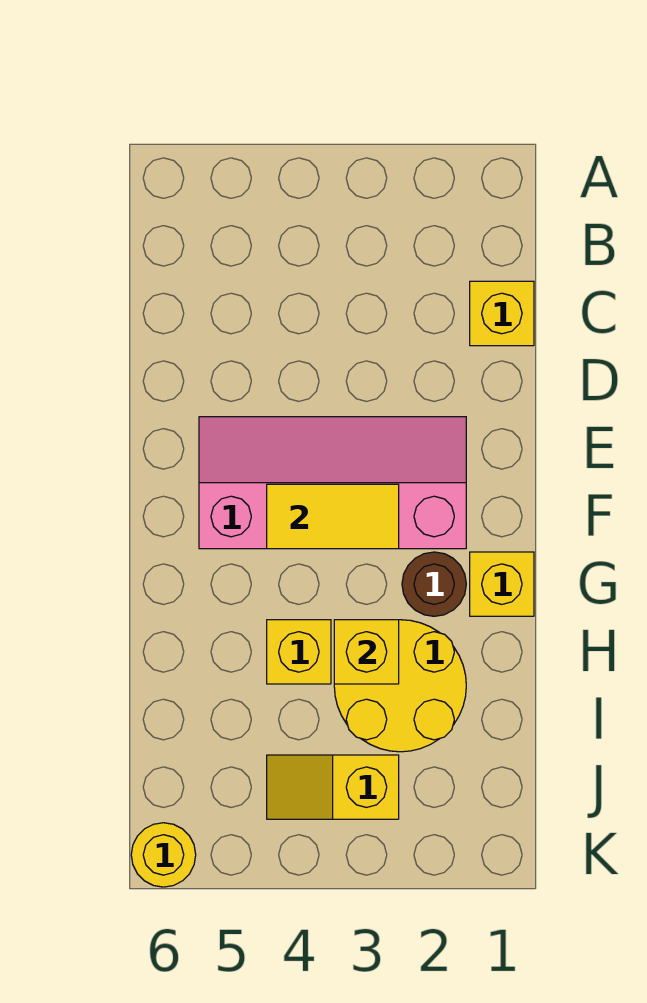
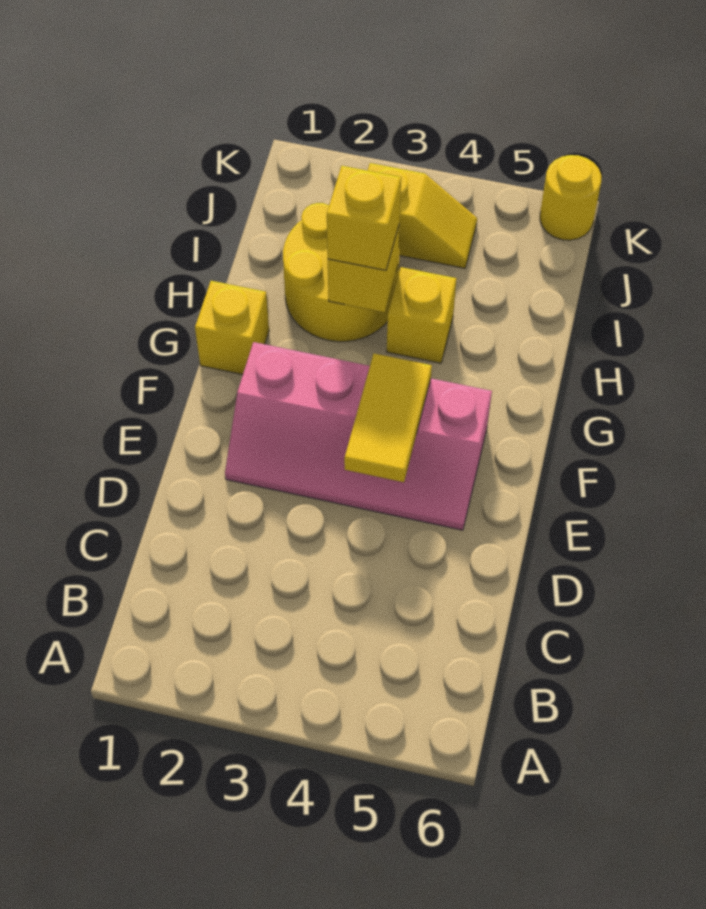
yellow brick C1 level 1 -> yellow brick H3 level 3
yellow tile F3:F4 level 2 -> yellow tile E4:F4 level 2
brown round brick G2 level 1 -> none

